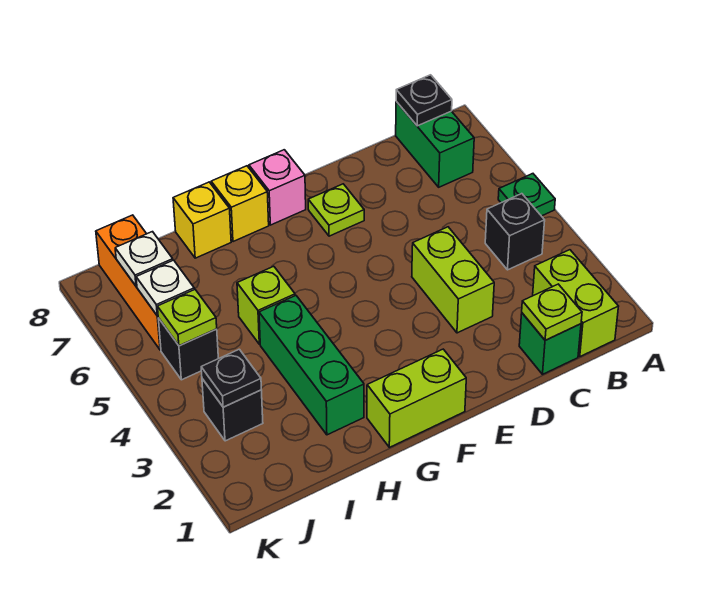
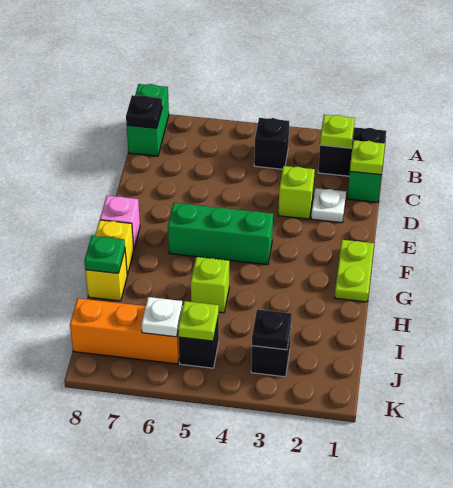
green plate A5 level 1 -> green plate H8 level 2
lime brick B1:B2 level 1 -> black brick B1:B2 level 1
green brick B7:B8 level 1 -> green brick A8:B8 level 1
lime brick D3:D4 level 1 -> lime brick D3 level 1
lime plate E7 level 1 -> lime plate B2 level 2
lime brick F1:G1 level 1 -> lime plate F1:G1 level 1
green brick H2:H4 level 1 -> green brick F4:F6 level 1
white plate J7 level 2 -> white plate D2 level 1

